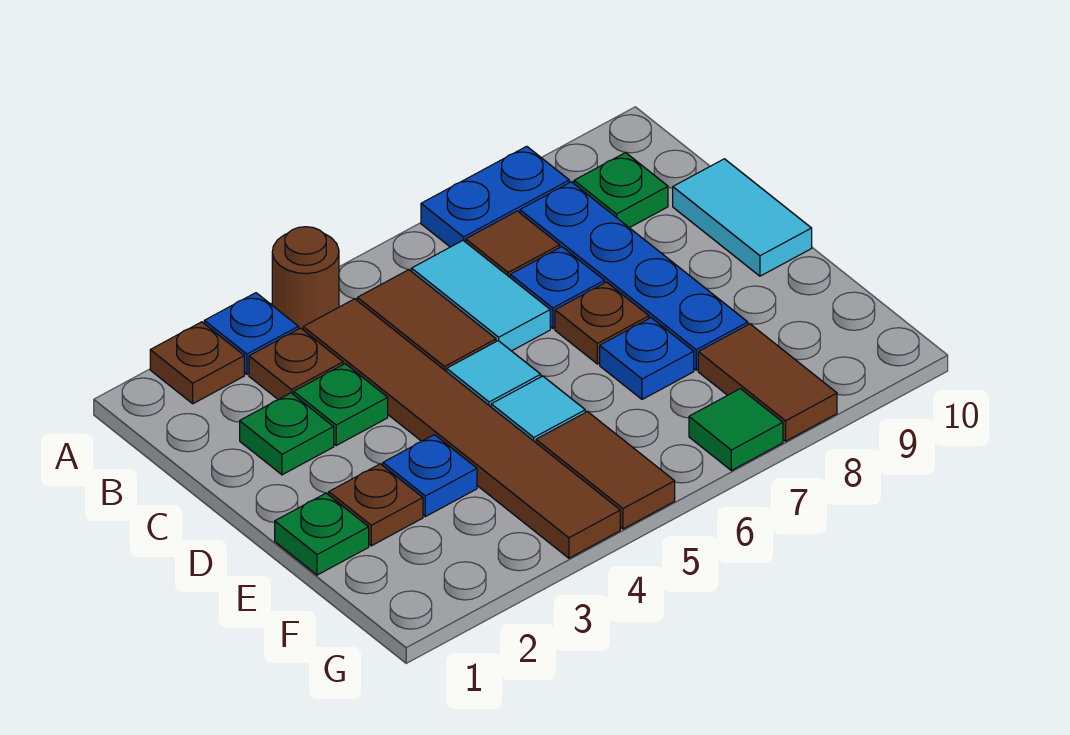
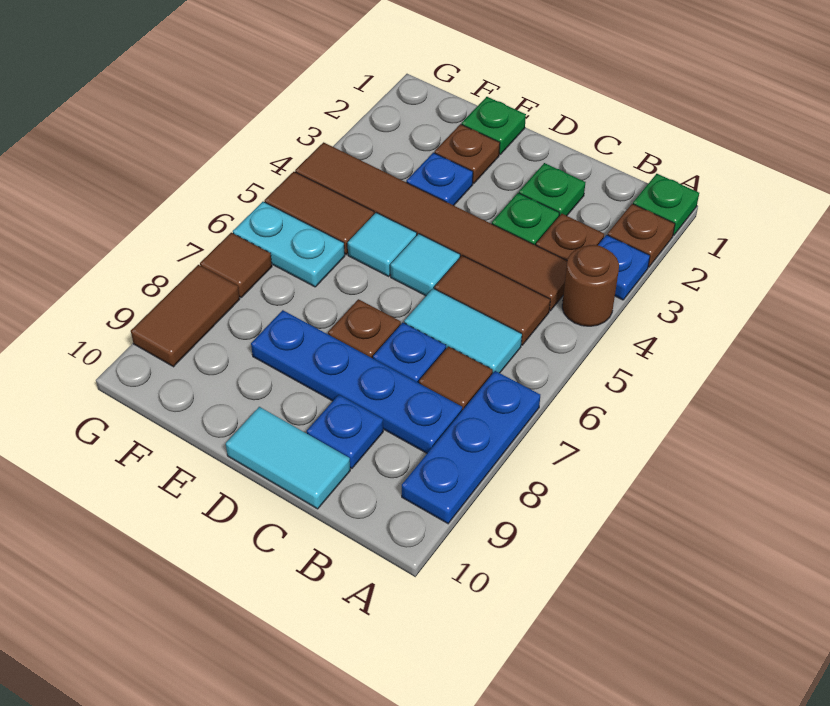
blue plate A7:A8 level 1 -> blue plate A7:A9 level 1
green plate B9 level 1 -> green plate A1 level 1
blue plate E7 level 1 -> blue plate C9 level 1
none -> cyan plate F6:G6 level 1
brown tile F8:G8 level 1 -> brown tile G8:G9 level 1
green tile G7 level 1 -> brown tile G7 level 1

